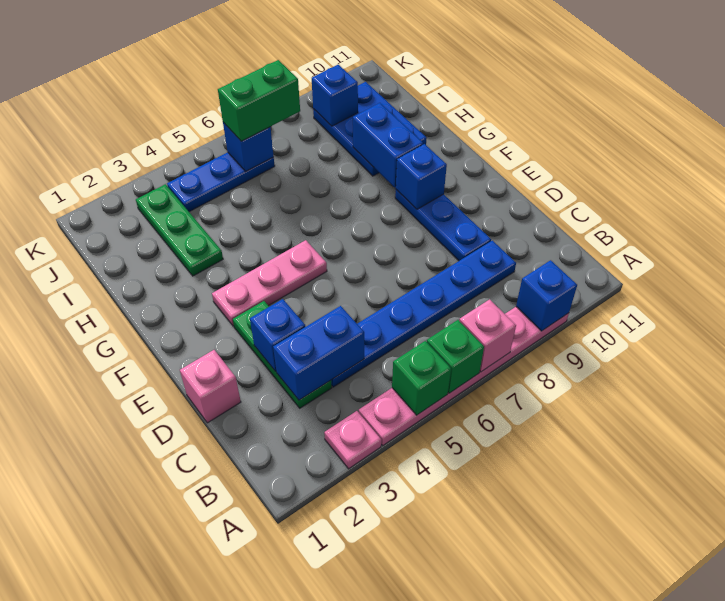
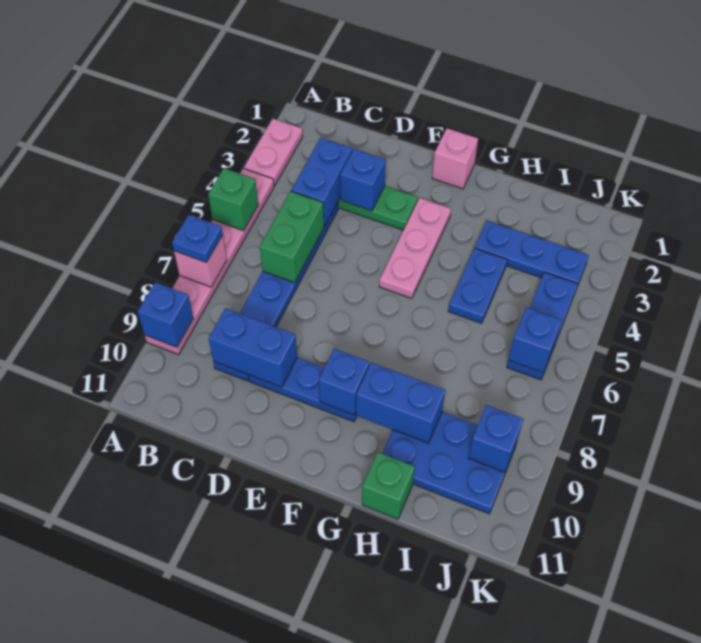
pink plate A3 level 1 -> pink plate A2:A3 level 1
green brick A6 level 2 -> green brick H11 level 1
none -> blue plate A7 level 3
none -> blue brick C9:D9 level 2
pink brick D1 level 1 -> pink brick F1 level 1
green plate H3:J3 level 1 -> blue plate H3:J3 level 1
none -> blue plate H4:H5 level 1
green brick J6:J7 level 3 -> green brick C5:C6 level 2

